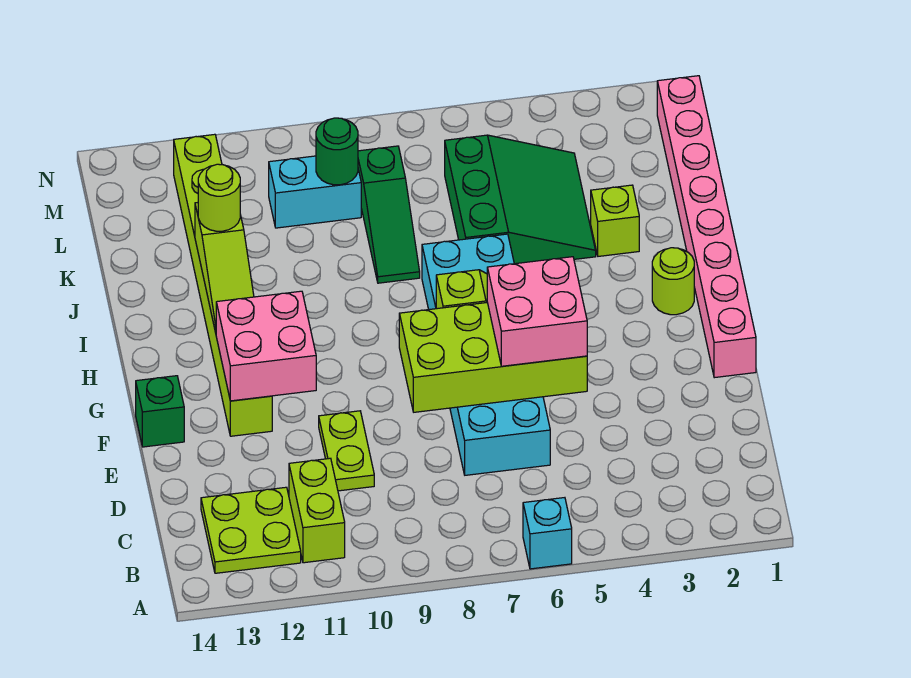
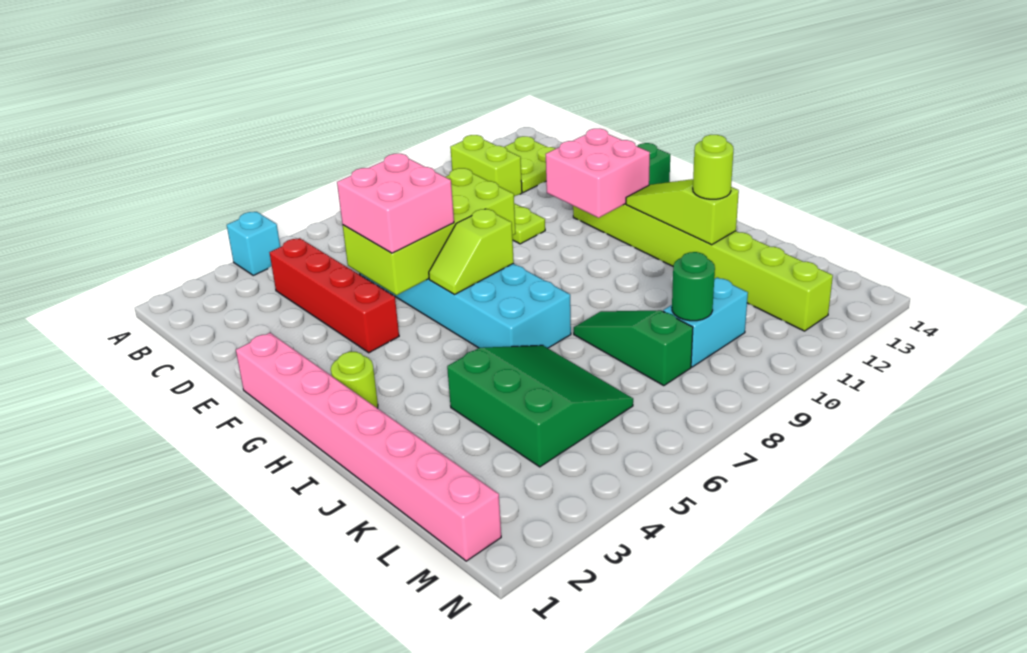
cyan brick A6 level 1 -> cyan brick A4 level 1
none -> red brick C4:F4 level 1
lime brick J3 level 1 -> none
green slope J4:L6 level 1 top 6 -> green slope J4:L6 level 1 top 4

